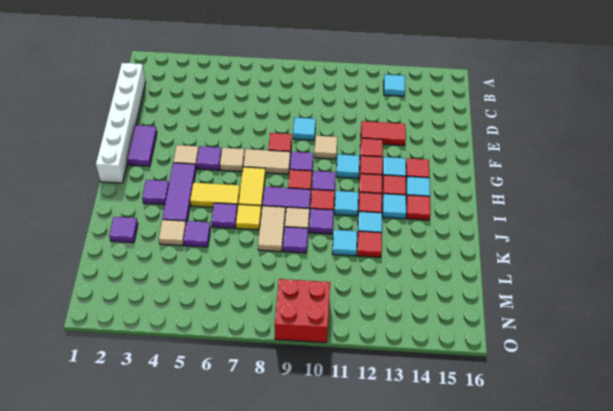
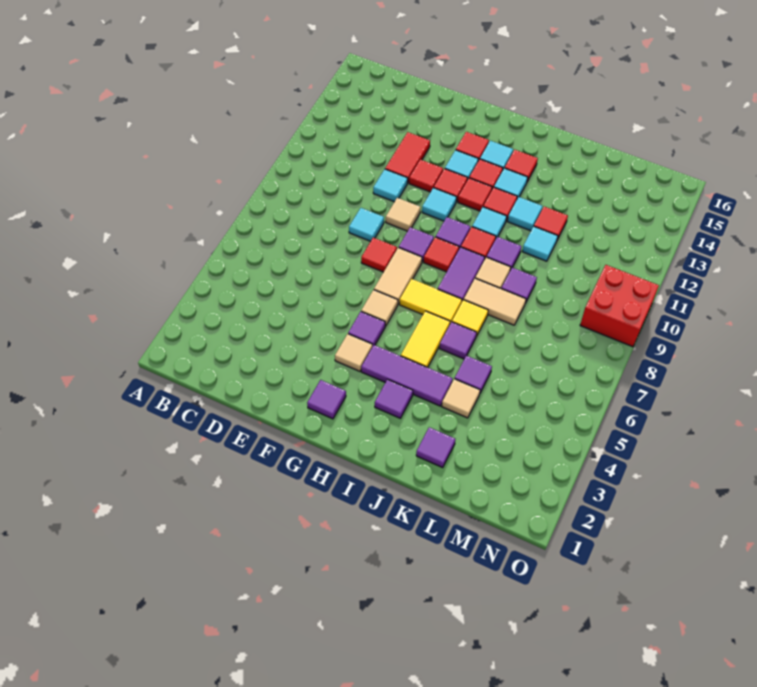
cyan tile B13 level 1 -> cyan tile E11 level 1
white brick C1:H1 level 1 -> none
purple tile F2:G2 level 1 -> purple tile G2 level 1

